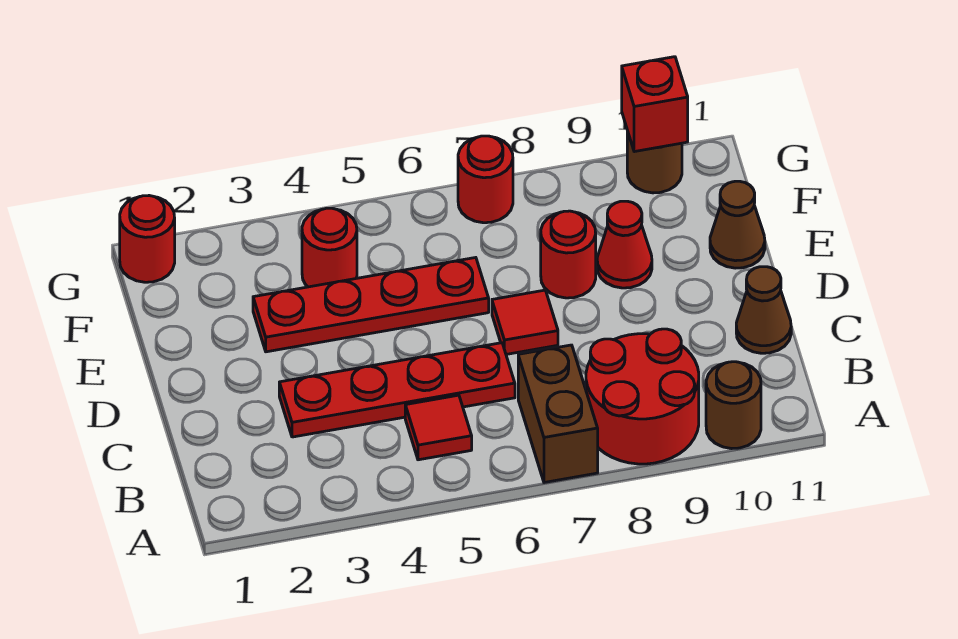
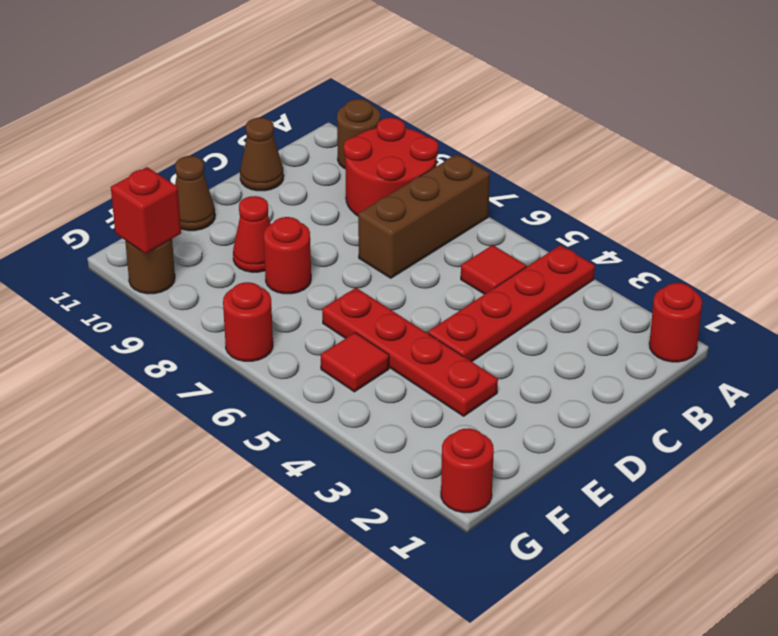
brown brick A7:B7 level 1 -> brown brick A7:C7 level 1
red plate C3:C6 level 1 -> red plate A4:D4 level 1
red tile D7 level 1 -> red tile F5 level 1
red round brick F4 level 1 -> red round brick A1 level 1

